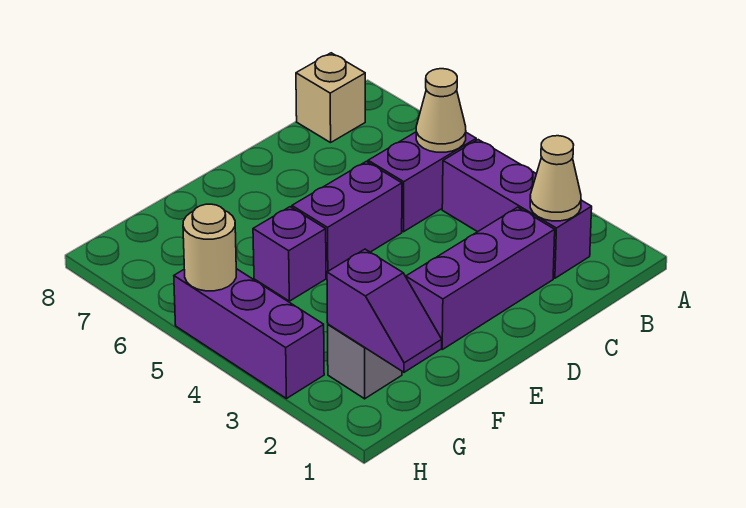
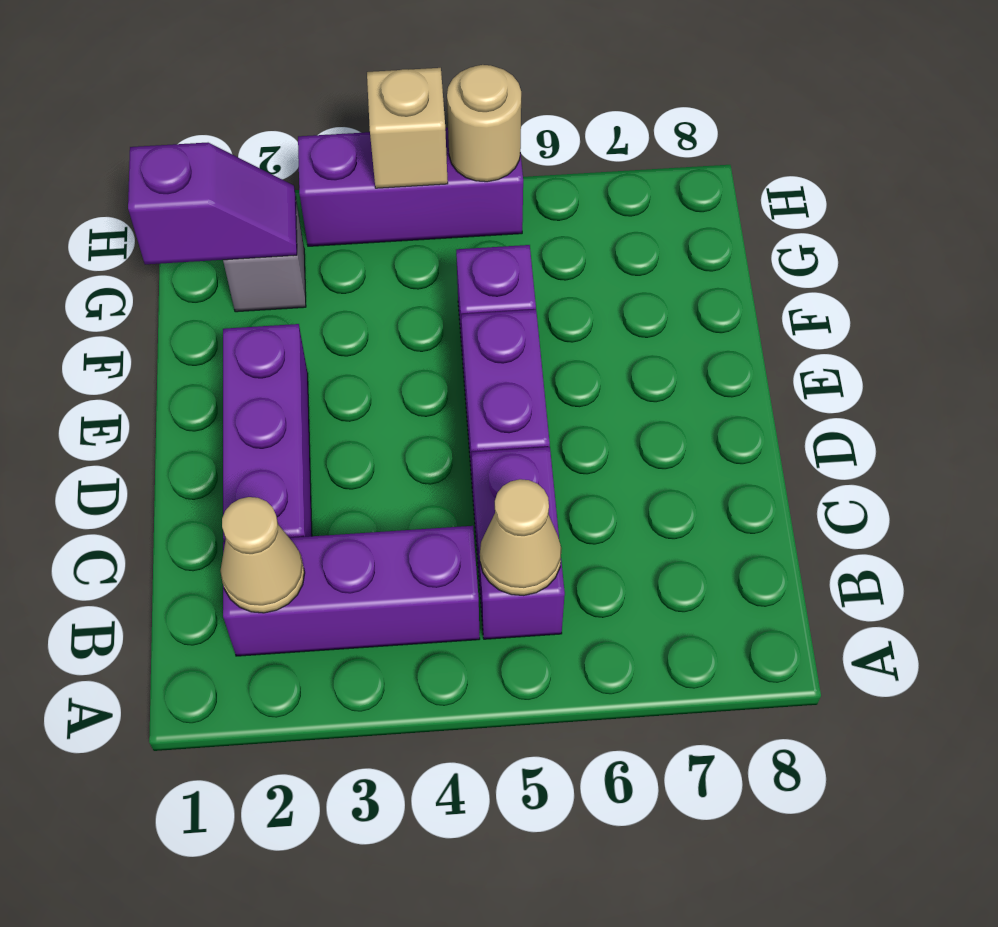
tan brick B8 level 1 -> tan brick H4 level 2
purple slope G1:G2 level 2 top 2 -> purple slope G1:G2 level 2 top 1

